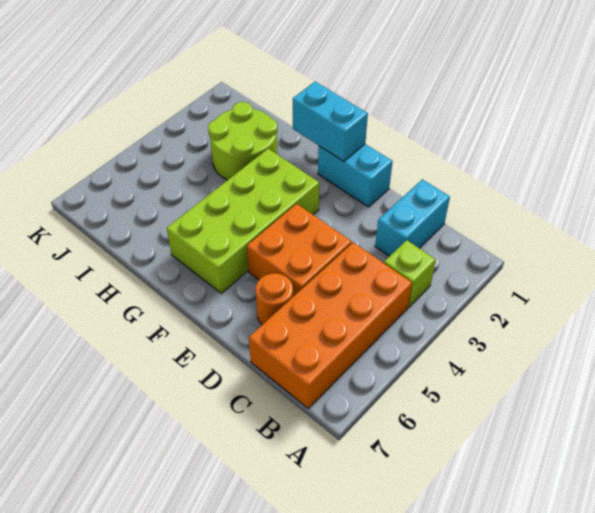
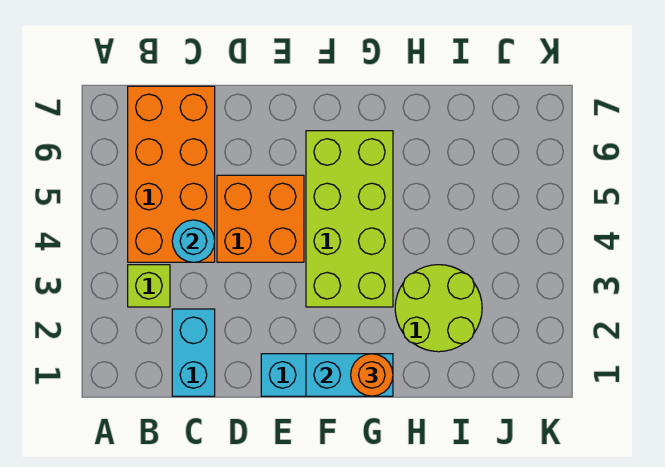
none -> cyan round brick C4 level 2
orange round brick D6 level 1 -> orange round brick G1 level 3

